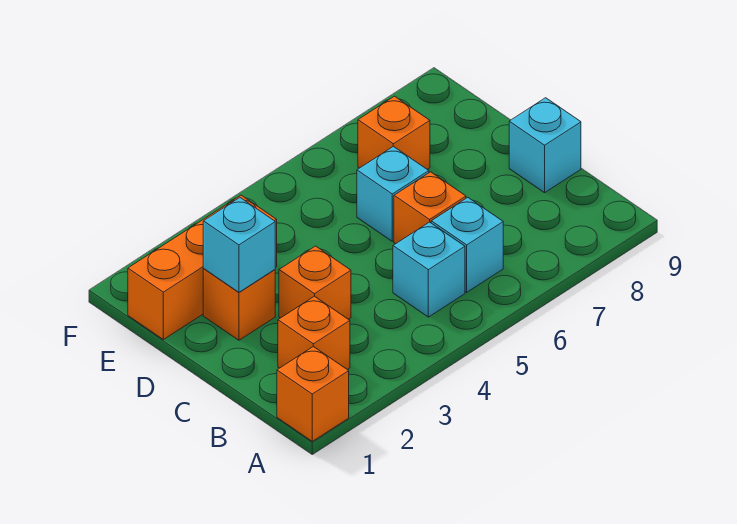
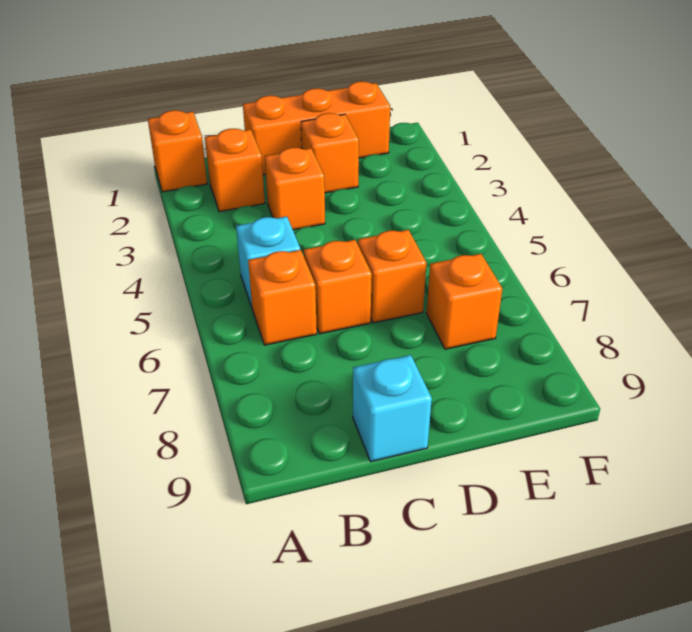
cyan brick B6 level 1 -> orange brick B6 level 1
cyan brick D2 level 2 -> none
cyan brick D6 level 1 -> orange brick D6 level 1
orange brick E1:E3 level 1 -> orange brick C1:E1 level 1

